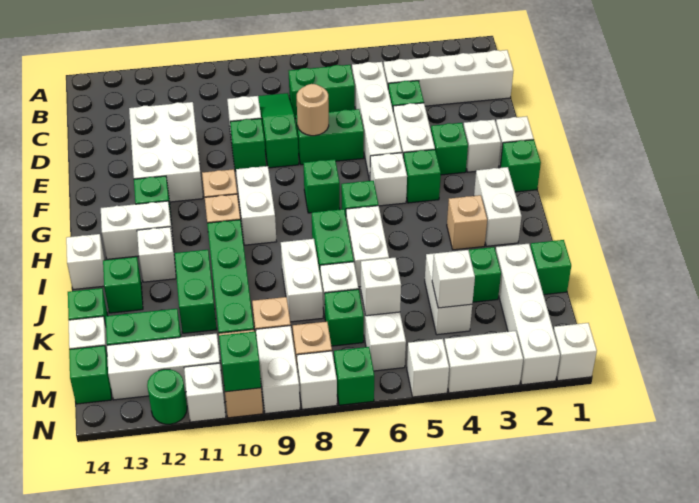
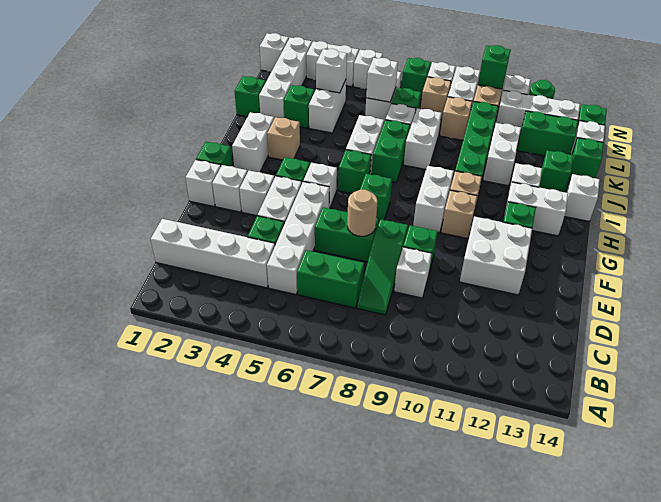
white brick D11:F12 level 1 -> white brick E11:F12 level 1
green brick F3 level 1 -> white brick F3 level 1
green brick J11:K11 level 1 -> white brick J11:K11 level 1

